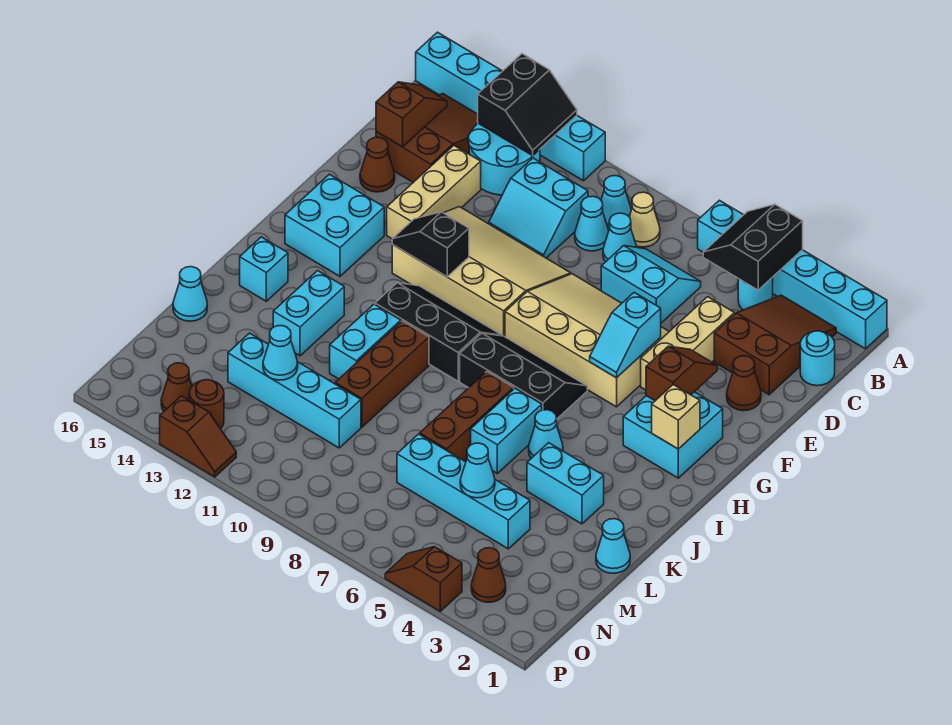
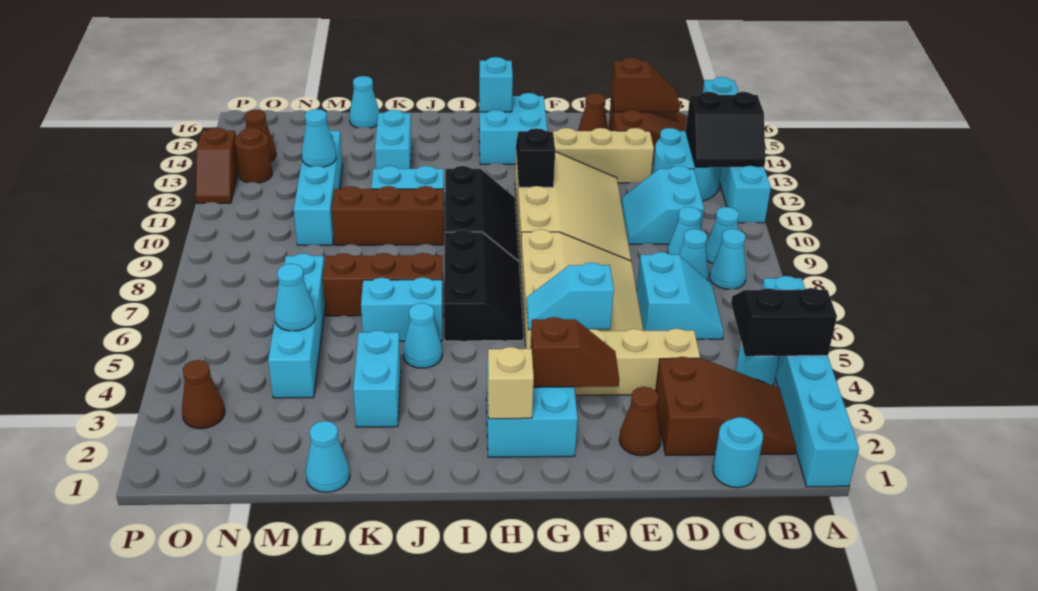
tan cone B8 level 1 -> cyan cone B8 level 1
cyan brick J13:K13 level 1 -> cyan brick K13:K14 level 1
cyan brick J15 level 1 -> cyan brick H15 level 2
brown slope P4:P5 level 1 top 4 -> none

